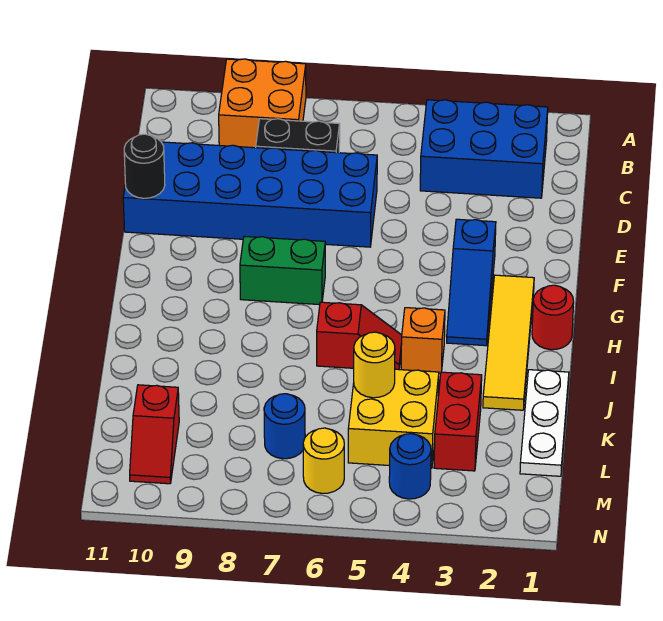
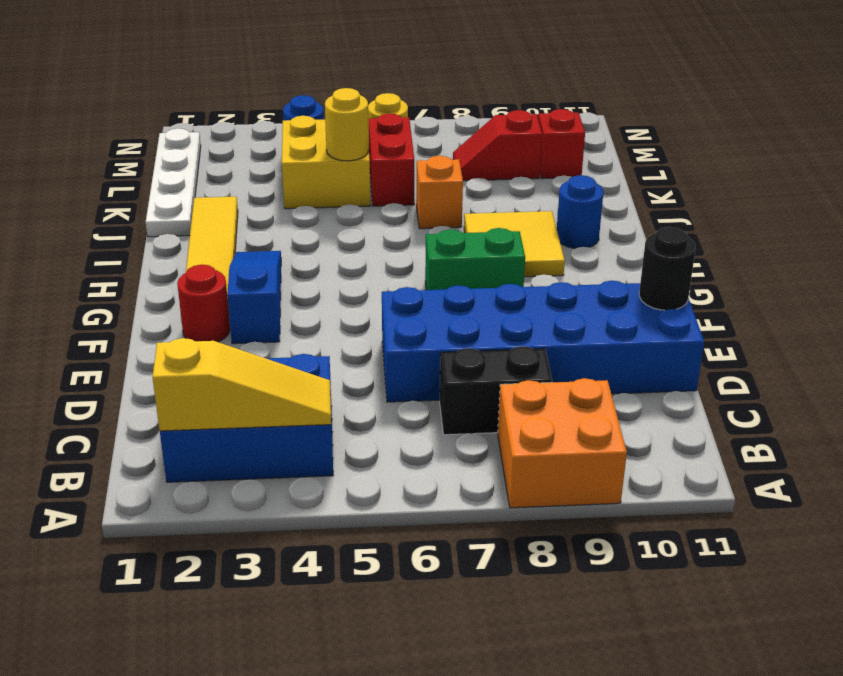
none -> yellow slope B2:B4 level 2 top 2
red round brick H1 level 1 -> red round brick F2 level 1
none -> yellow tile H8:I9 level 1
orange brick I4 level 1 -> orange brick J7 level 1
red slope I5:I6 level 1 top 6 -> red slope L8:L9 level 1 top 9
white plate J1:L1 level 1 -> white plate J1:M1 level 1
red brick K3:L3 level 1 -> red brick K6:L6 level 1
blue round brick L7 level 1 -> blue round brick I10 level 1

